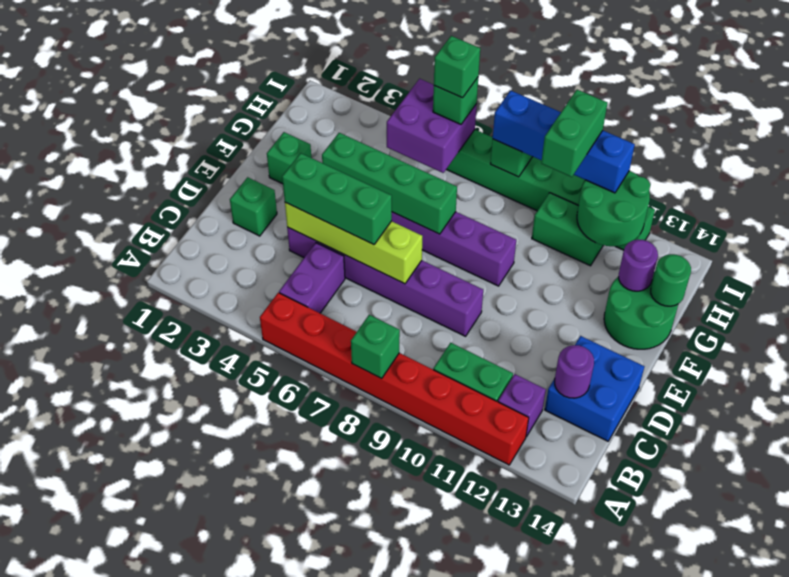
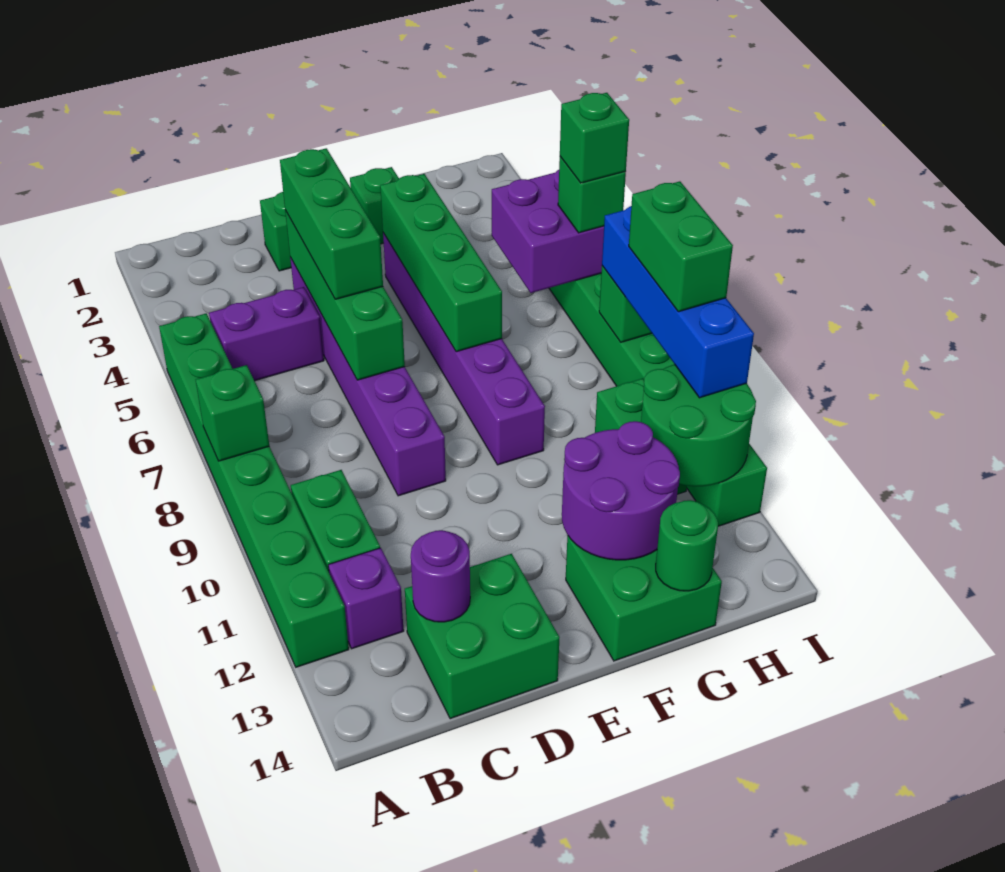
red brick A5:A12 level 1 -> green brick A5:A12 level 1
blue brick C13:D14 level 1 -> green brick C13:D14 level 1
lime brick D4:D7 level 2 -> green brick D4:D7 level 2
green round brick F13:G14 level 1 -> green brick F13:G14 level 1
purple round brick G13 level 2 -> purple round brick F12:G13 level 2
green brick H10:I10 level 4 -> green brick I9:I10 level 4

